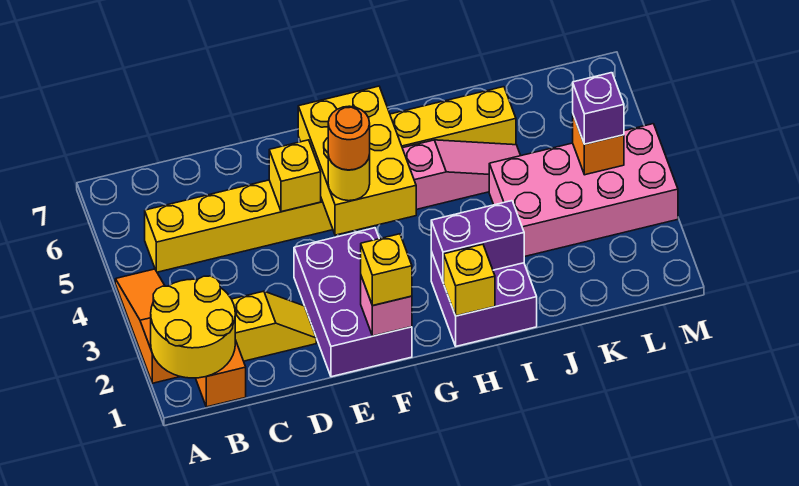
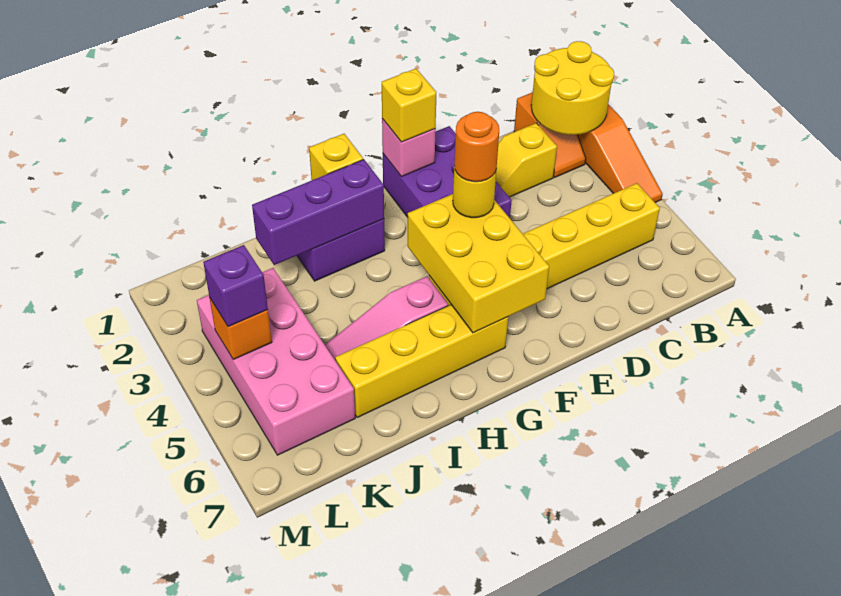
yellow brick E5 level 2 -> none
purple brick H2:I2 level 2 -> purple brick H2:J2 level 2
pink brick J3:M4 level 1 -> pink brick K3:L6 level 1

